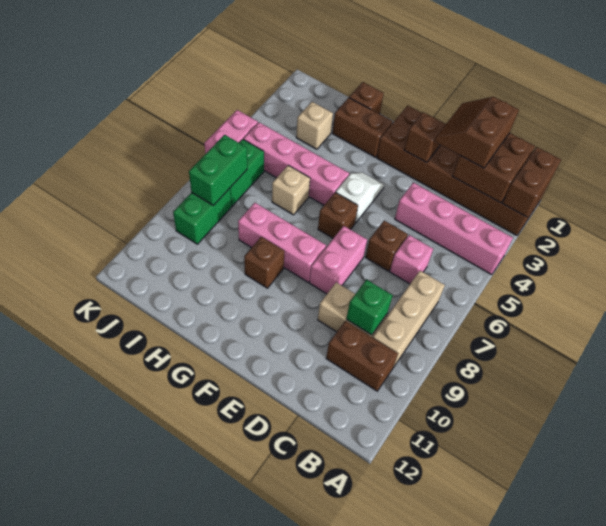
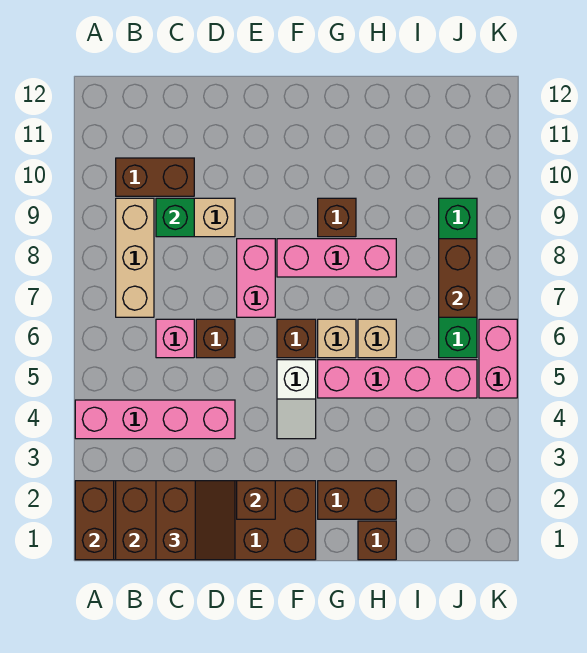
tan brick I3 level 1 -> tan brick G6 level 1
green brick J7:J8 level 2 -> brown brick J7:J8 level 2

